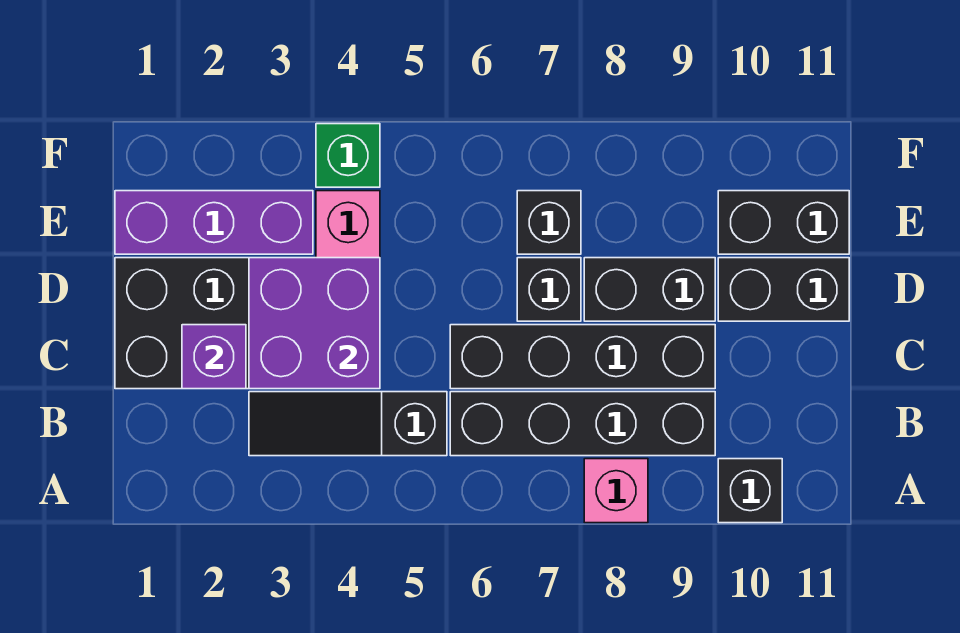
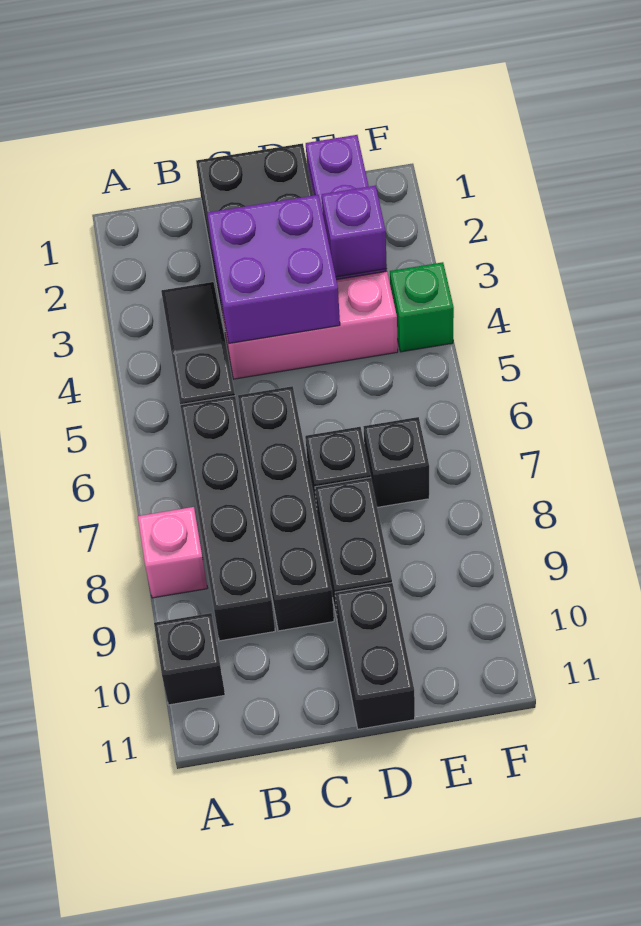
purple brick C2 level 2 -> purple brick E3 level 2
black brick E10:E11 level 1 -> none

